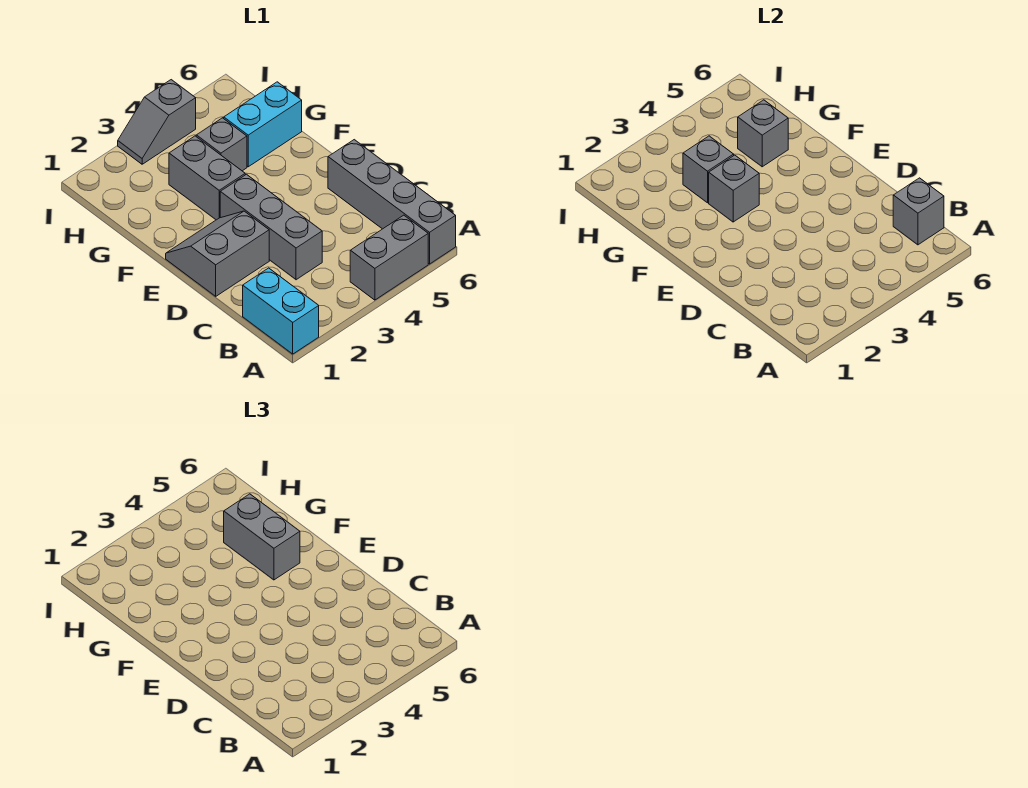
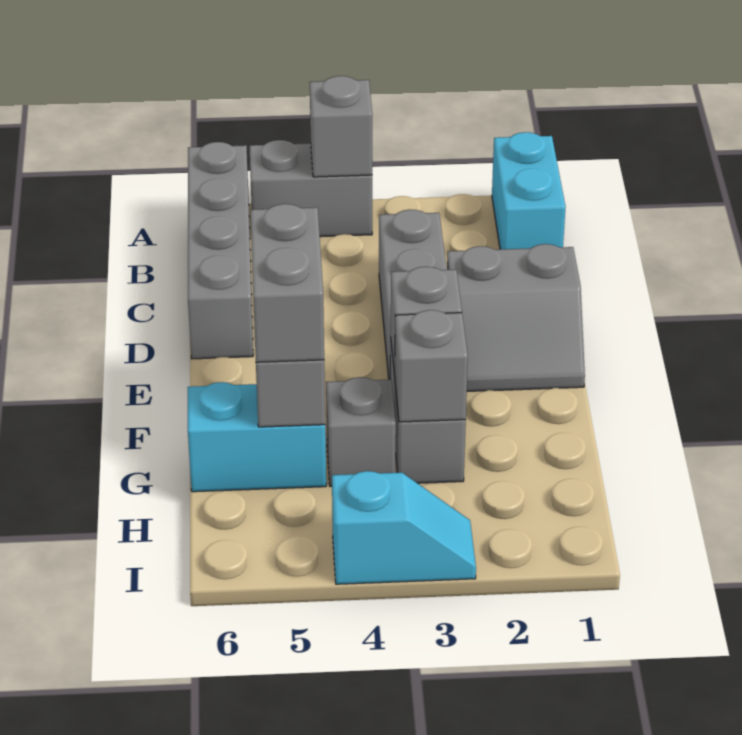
grey brick B6 level 2 -> grey brick A4 level 2
grey slope I3:I4 level 1 top 4 -> cyan slope I3:I4 level 1 top 4

